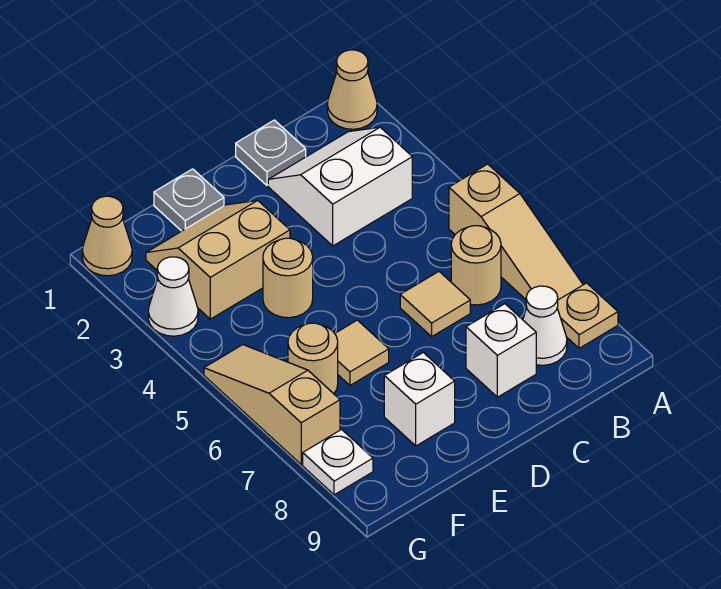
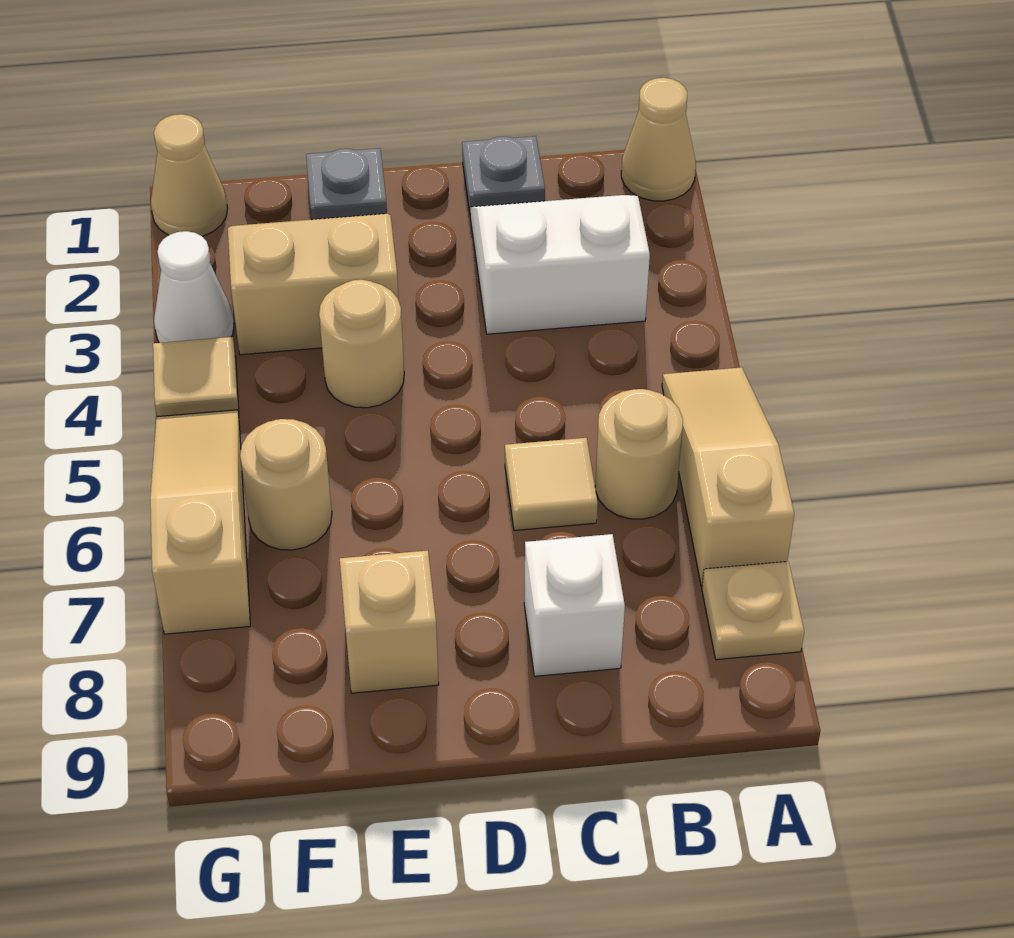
tan slope A5:A7 level 1 top 5 -> tan slope A5:A7 level 1 top 7
white cone B8 level 1 -> none
tan tile E6 level 1 -> tan tile G4 level 1
white brick E8 level 1 -> tan brick E8 level 1
white plate G8 level 1 -> none

